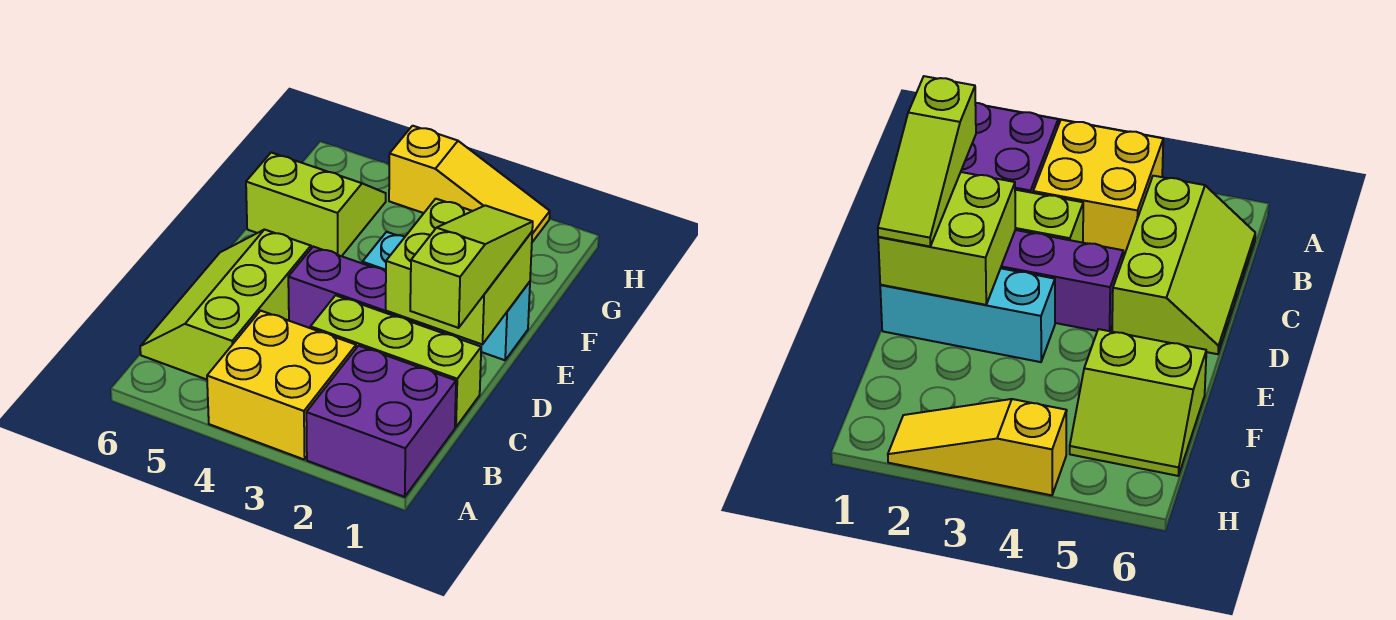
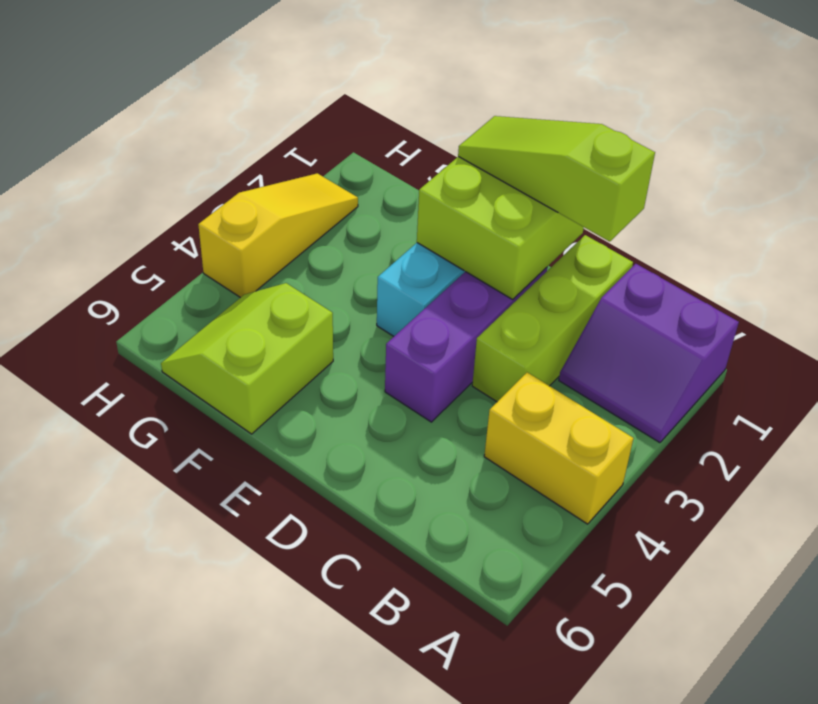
purple brick A1:B2 level 1 -> purple slope A1:B2 level 1 top 1
yellow brick A3:B4 level 1 -> yellow brick A4:B4 level 1
lime slope B5:D6 level 1 top 5 -> none

